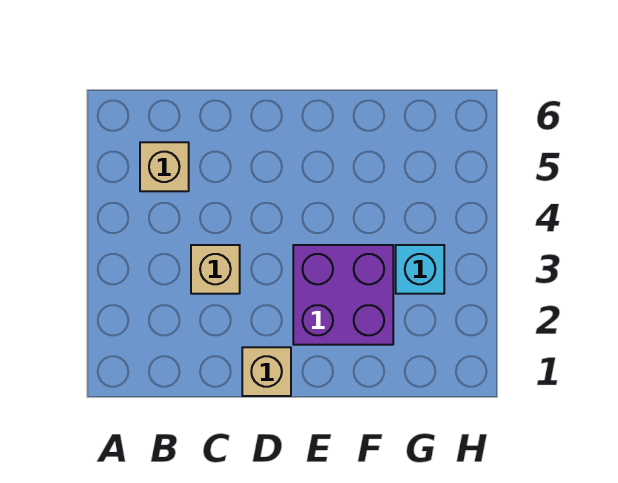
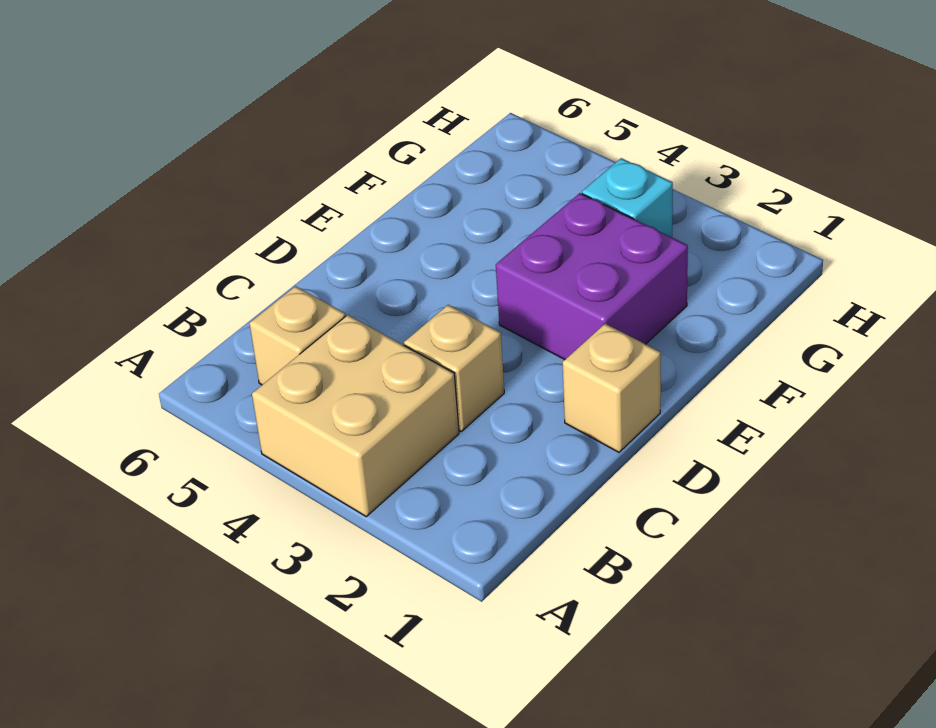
none -> tan brick A3:B4 level 1

